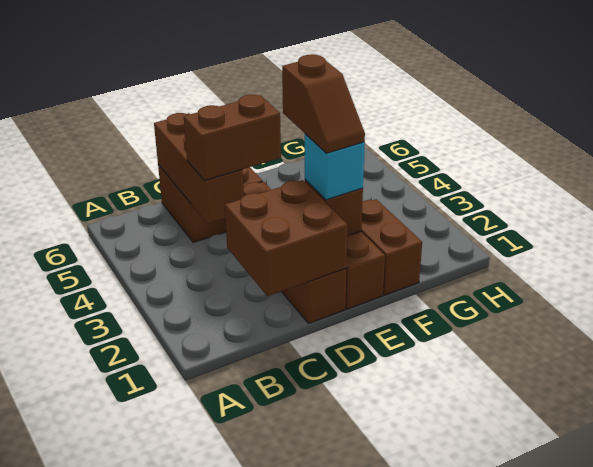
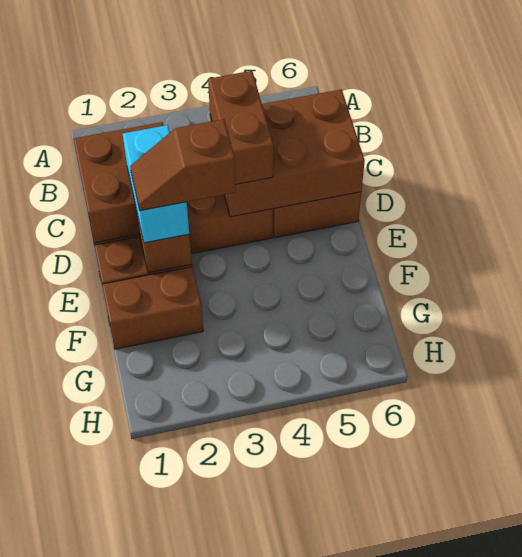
brown brick C4:C6 level 2 -> brown brick C4:D6 level 2
cyan brick E2 level 3 -> cyan brick D2:E2 level 3

